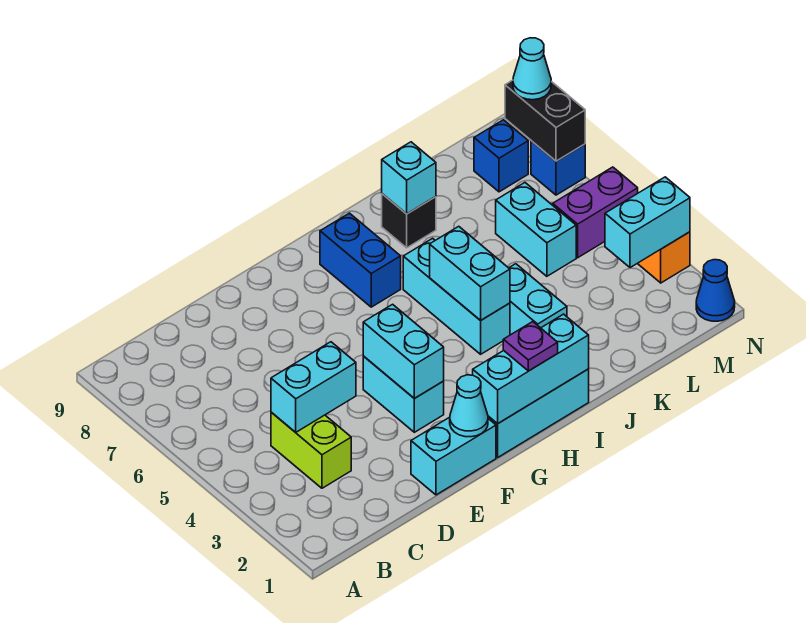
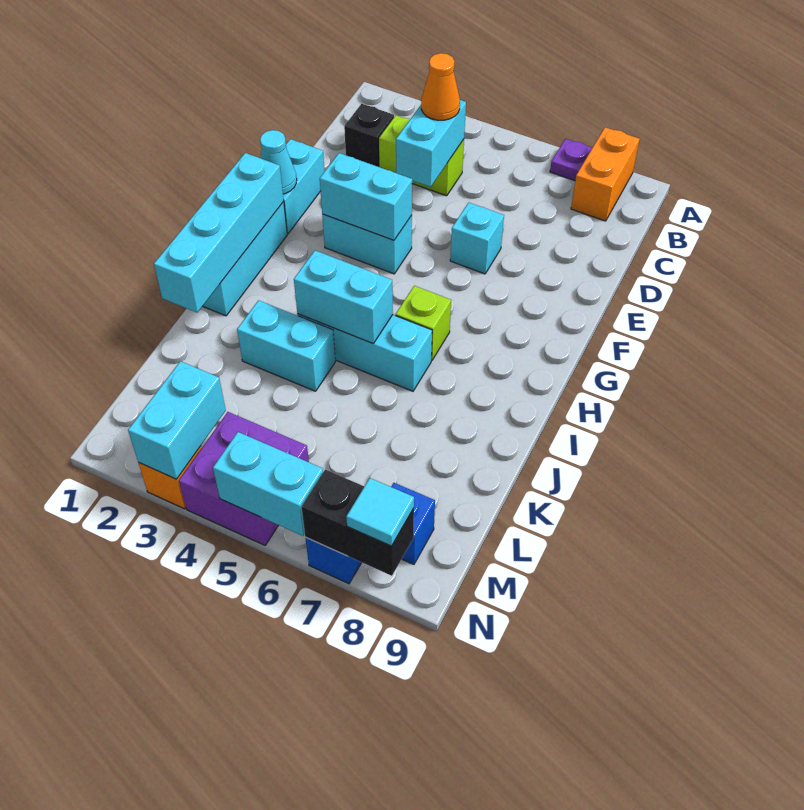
none -> orange brick A8:B8 level 1
none -> orange cone C4 level 3
cyan brick G1:I1 level 2 -> cyan brick G1:J1 level 2
purple plate H1 level 3 -> purple plate A7 level 1
none -> lime brick H6 level 1
blue brick H7:H8 level 1 -> none
black brick J8 level 1 -> black brick C2 level 1
cyan brick J8 level 2 -> cyan brick E6 level 1
cyan brick L5:L6 level 1 -> cyan brick N5:N6 level 2
purple brick M5:N5 level 1 -> purple brick M4:N5 level 1
blue cone N1 level 1 -> none
cyan cone N8 level 3 -> cyan tile N8 level 3

